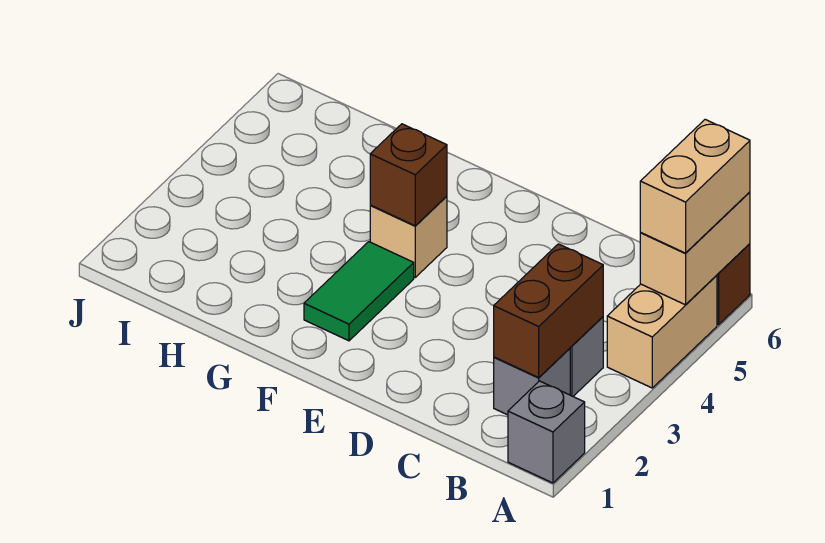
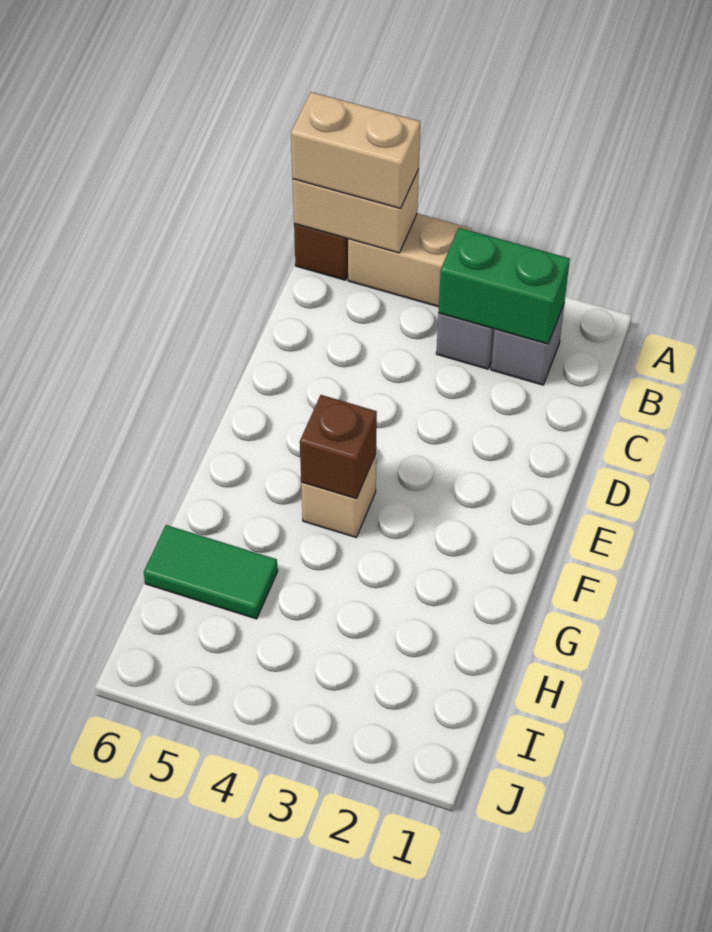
grey brick A1 level 1 -> none
brown brick B2:B3 level 2 -> green brick B2:B3 level 2
green tile F2:F3 level 1 -> green tile H5:H6 level 1

